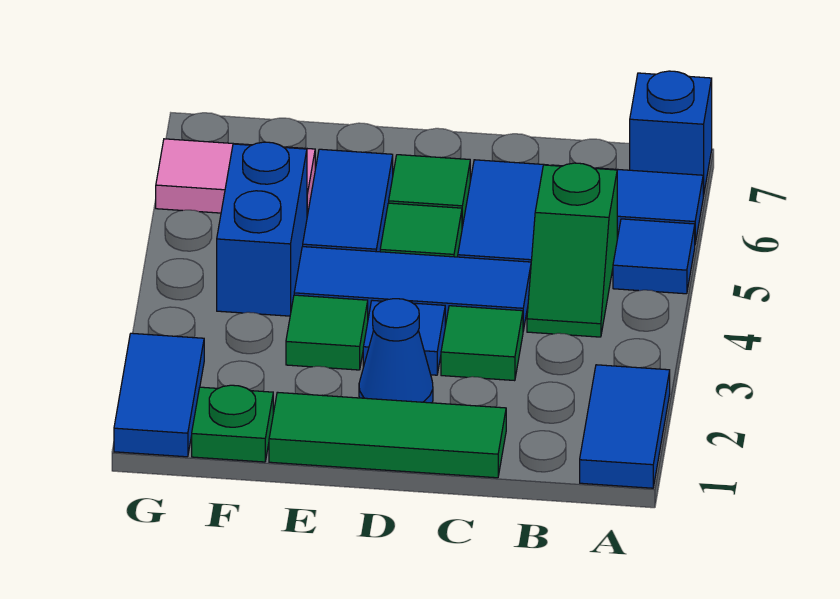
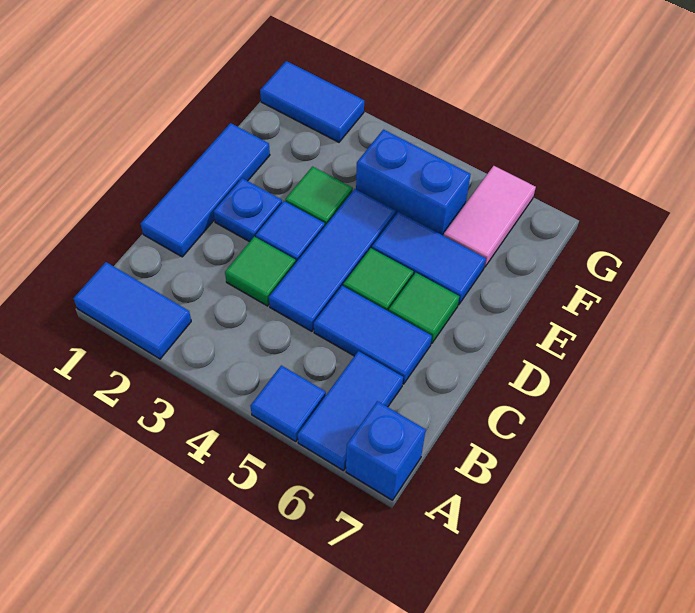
green slope B4:B5 level 1 top 5 -> none
green tile C1:E1 level 1 -> blue tile C1:E1 level 1
blue cone D2 level 1 -> blue plate D2 level 1
green plate F1 level 1 -> none

